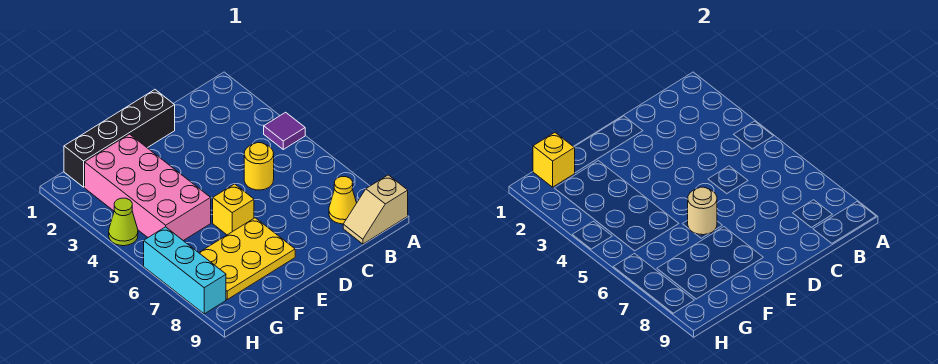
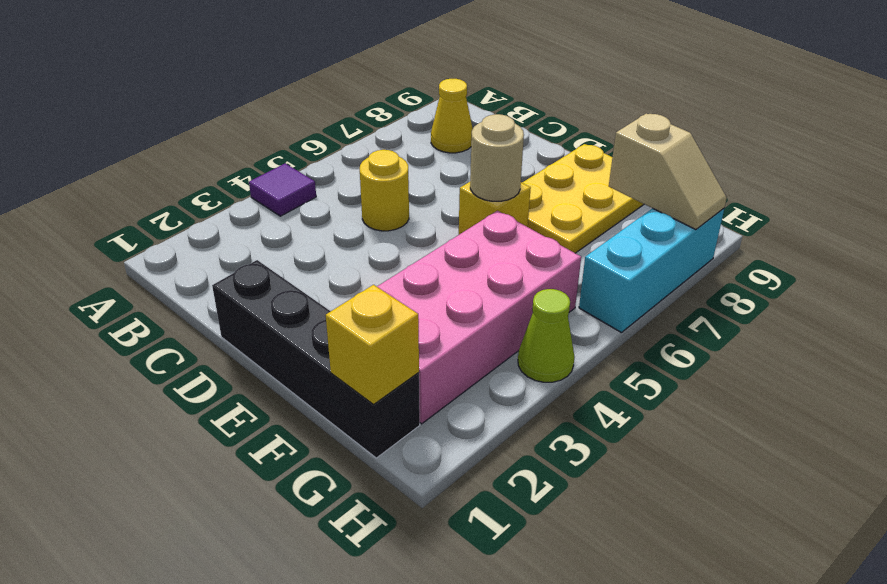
tan slope A9:B9 level 1 top A -> tan slope G8:H8 level 2 top G
yellow plate E7:G8 level 1 -> yellow plate E7:F9 level 1

